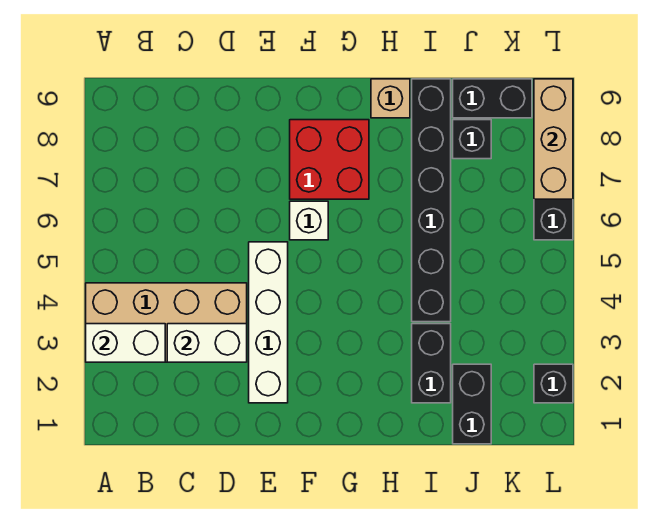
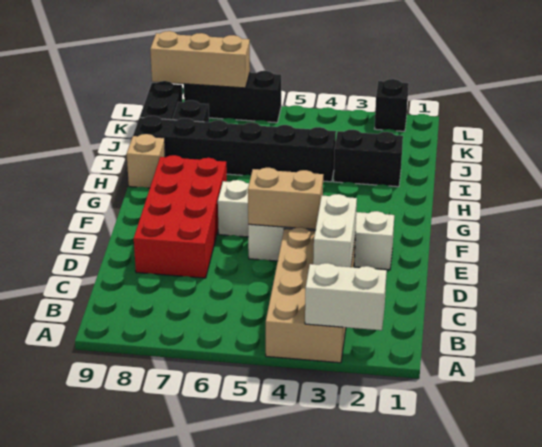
white brick A3:B3 level 2 -> white brick A2:A3 level 2
none -> tan brick E4:E5 level 2
red brick F7:G8 level 1 -> red brick D7:G8 level 1
black brick J1:J2 level 1 -> none

